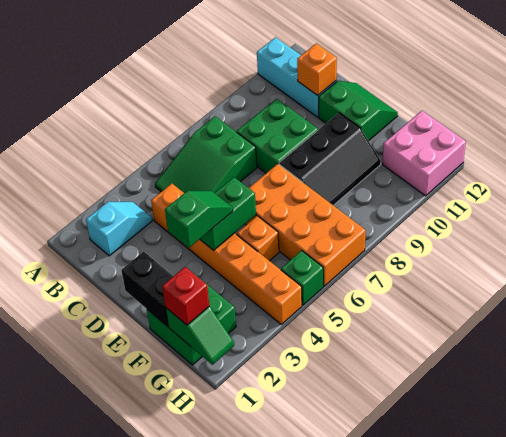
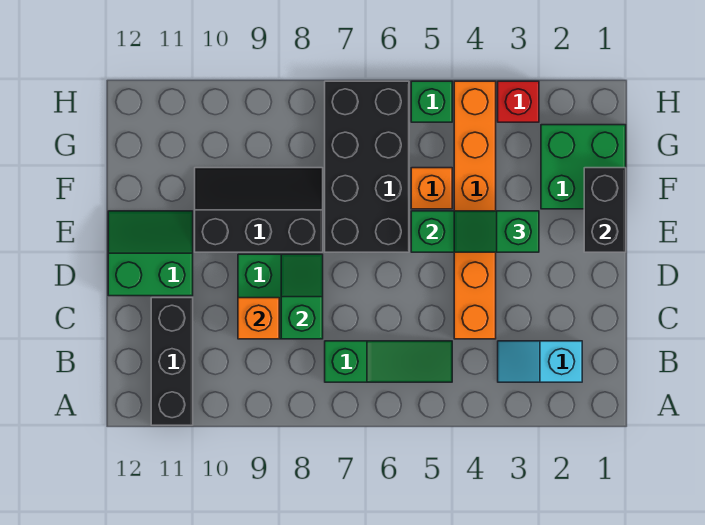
cyan brick A11:C11 level 1 -> black brick A11:C11 level 1
green slope B5:C7 level 1 top 7 -> green slope B5:B7 level 1 top 7
orange brick C11 level 2 -> orange brick C9 level 2
green slope D11:E12 level 1 top 11 -> green slope D11:E12 level 1 top D
orange brick E6:H7 level 1 -> black brick E6:H7 level 1
green slope G1:H1 level 2 top G -> green slope C8:D8 level 2 top C
red brick G1 level 3 -> red brick H3 level 1
pink brick G11:H12 level 1 -> none

